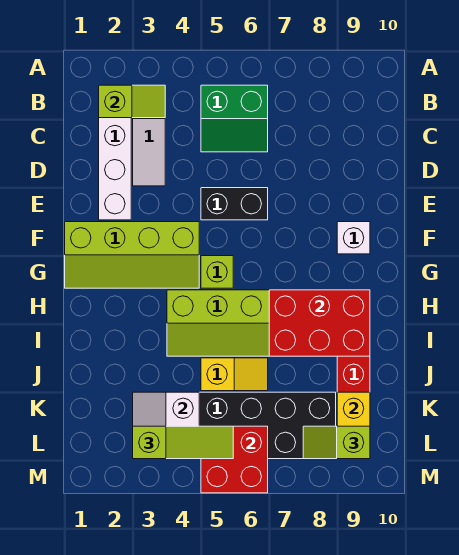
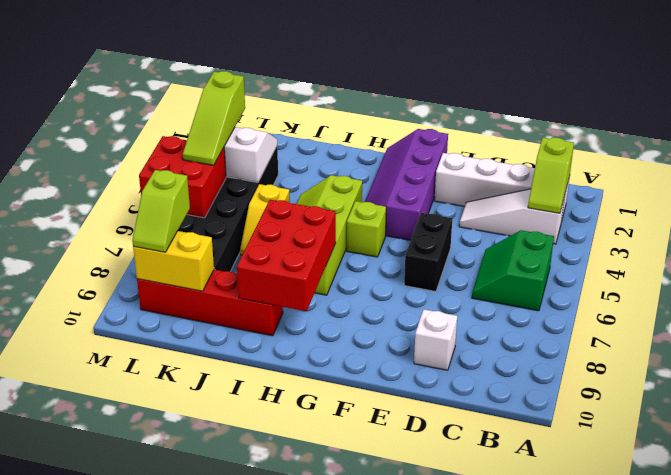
lime slope F1:G4 level 1 top F -> purple slope F1:G4 level 1 top F
white brick F9 level 1 -> white brick D9 level 1
lime slope L8:L9 level 3 top 9 -> lime slope L8:L9 level 3 top 8

